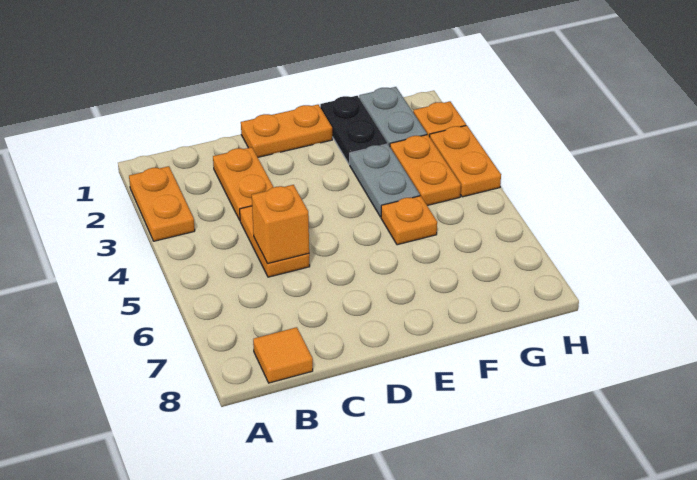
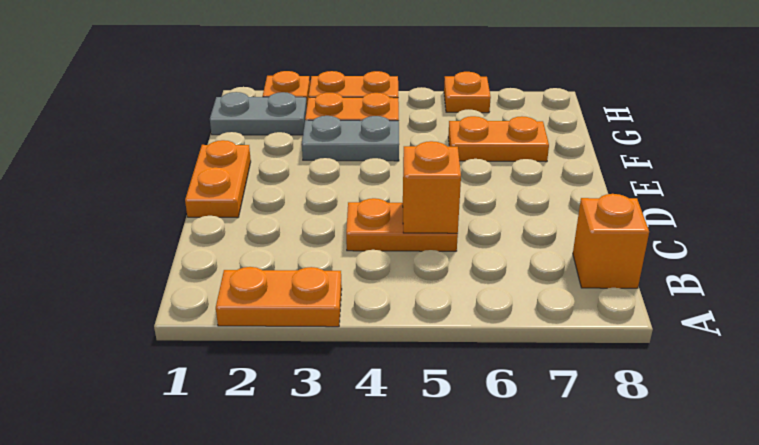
orange tile B8 level 1 -> orange brick B8 level 1
orange plate C2:C3 level 1 -> orange plate F6:F7 level 1
black plate F1:F2 level 1 -> none
orange plate F5 level 1 -> orange plate H6 level 1

